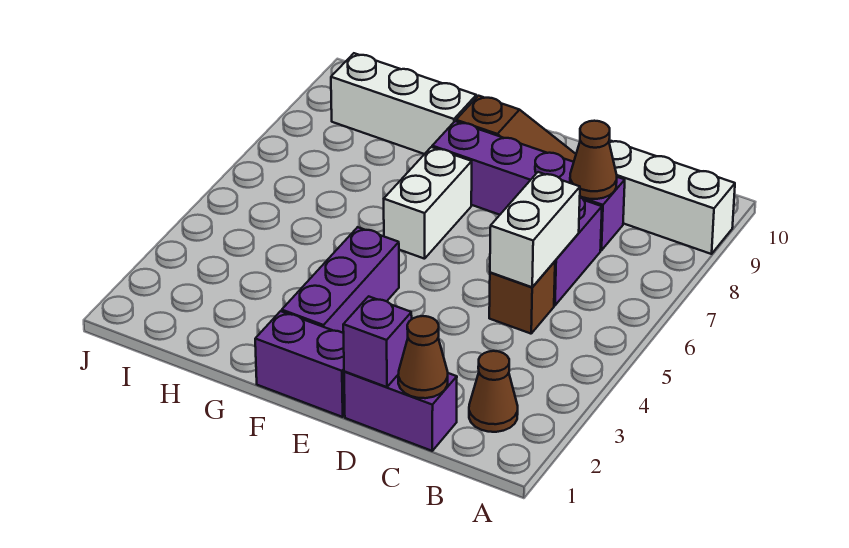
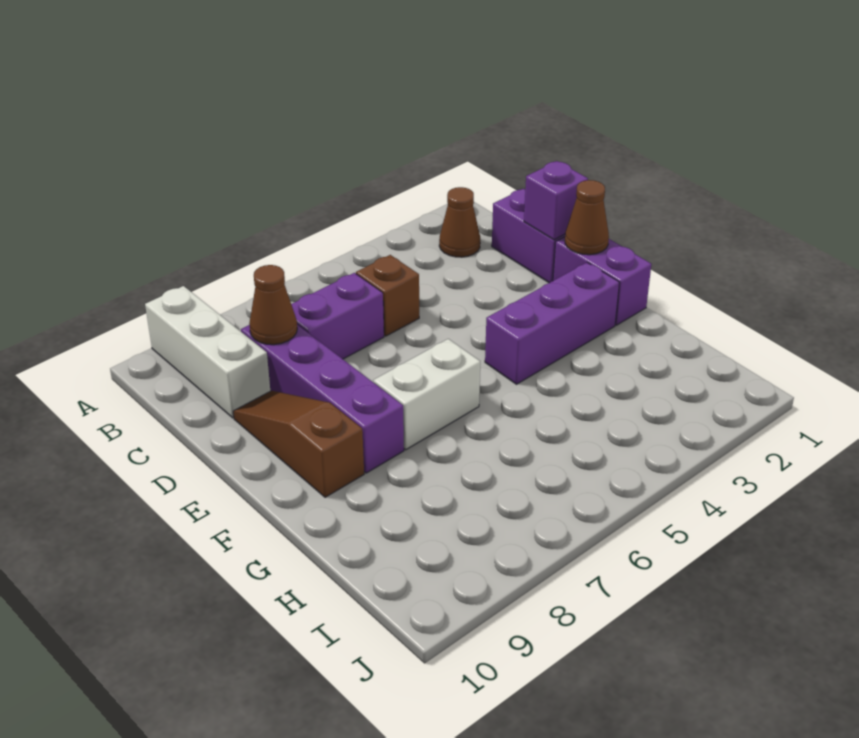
brown cone C1 level 2 -> brown cone E1 level 2
white brick C5:C6 level 2 -> none
white brick G9:I9 level 1 -> none

